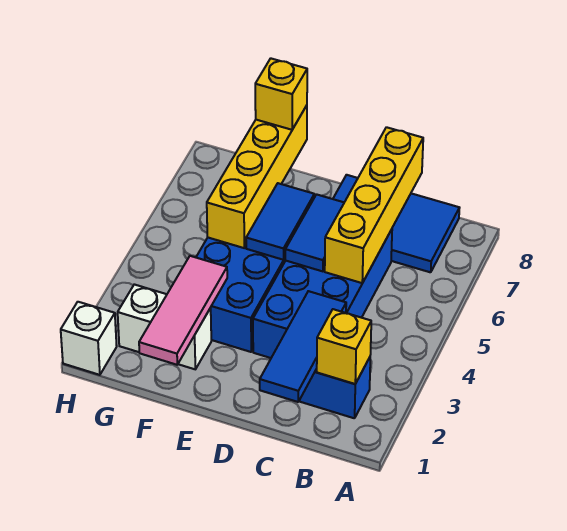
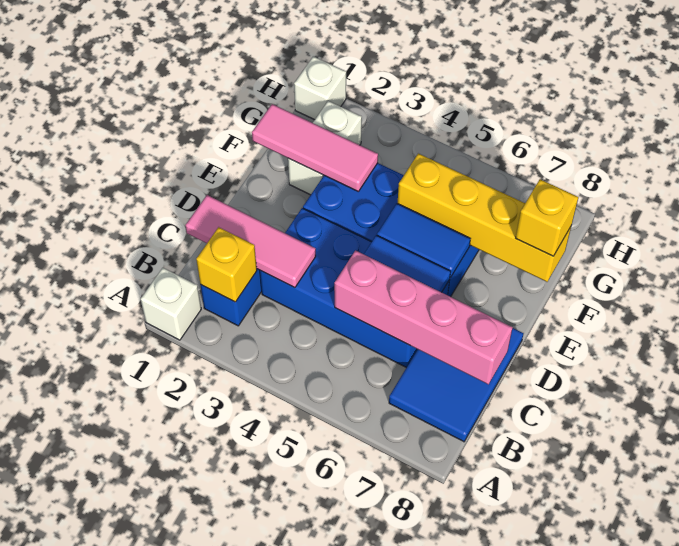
none -> white brick A1 level 1
blue tile C1:C3 level 2 -> pink tile C1:C3 level 2
yellow brick C5:C8 level 2 -> pink brick C5:C8 level 2

